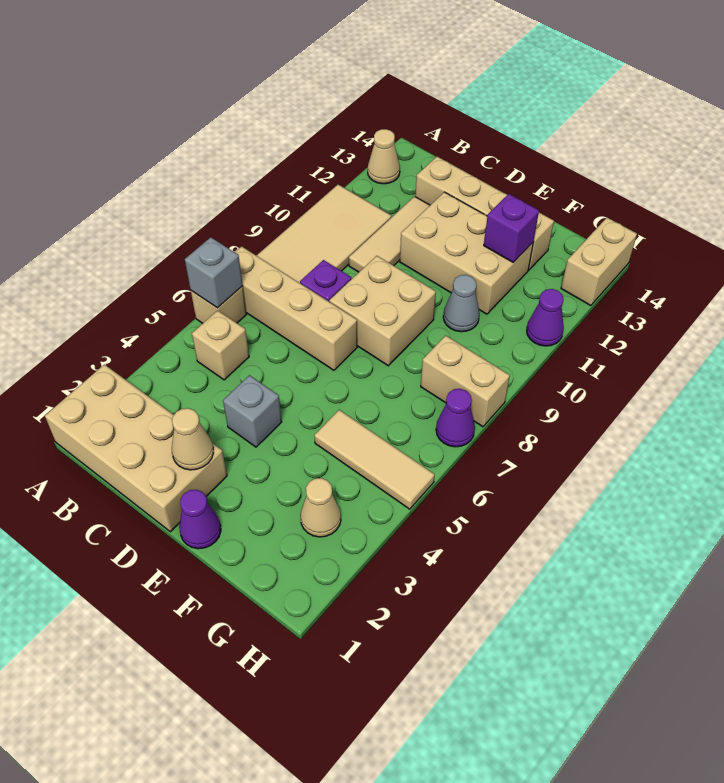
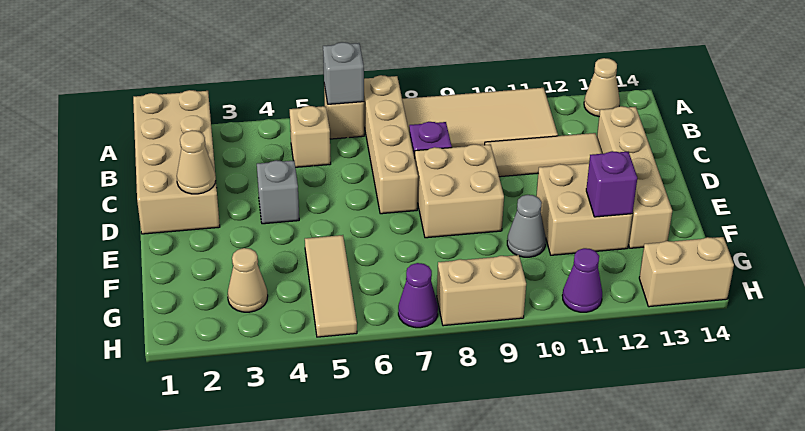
tan brick D11:F12 level 1 -> tan brick E11:F12 level 1
purple cone E1 level 1 -> none
tan brick G8:H8 level 1 -> tan brick H8:H9 level 1

